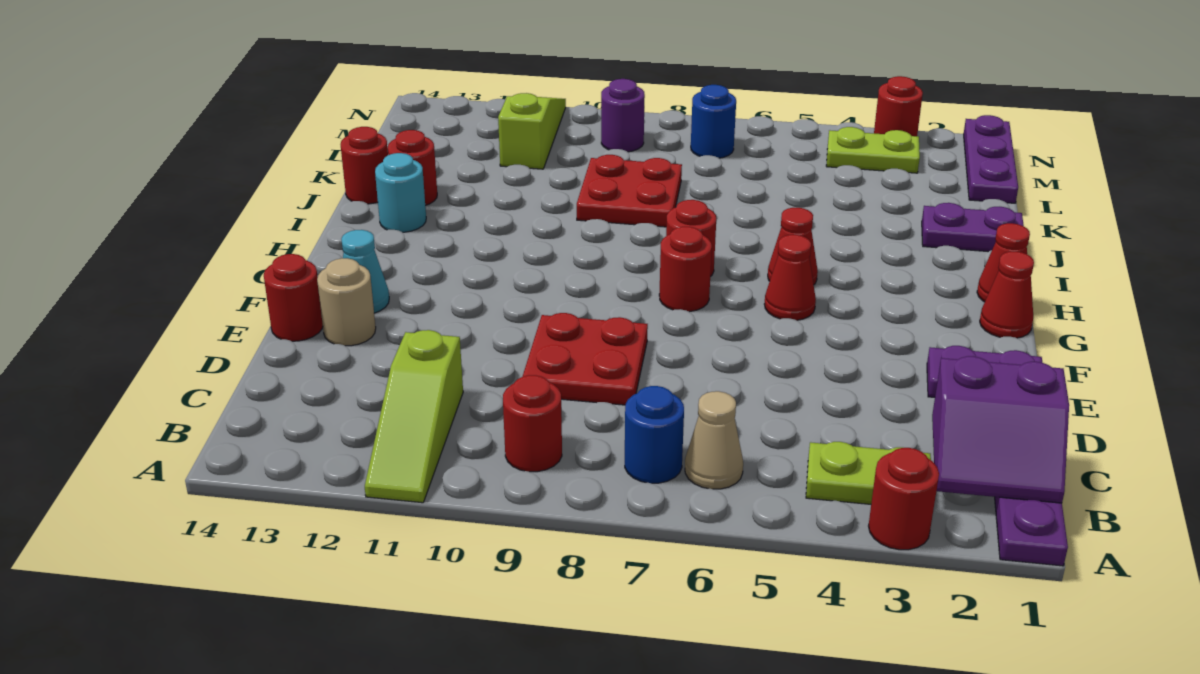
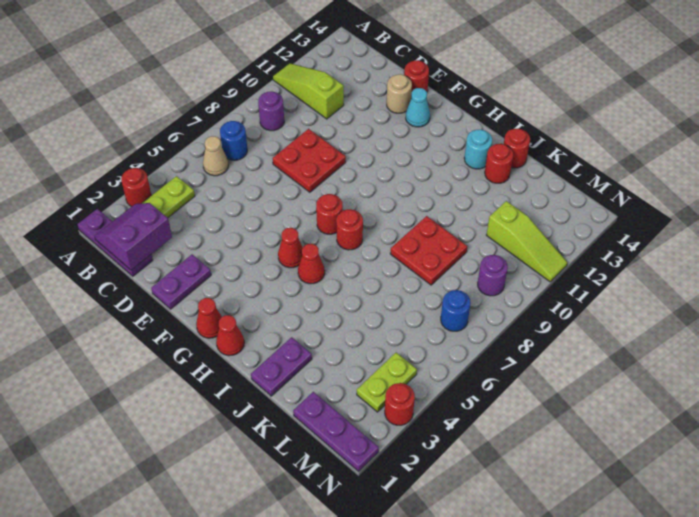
red round brick B9 level 1 -> purple round brick B9 level 1

